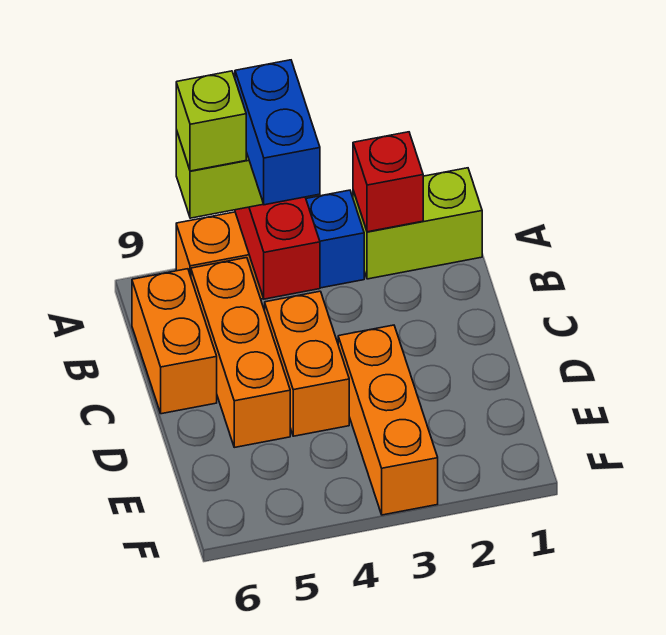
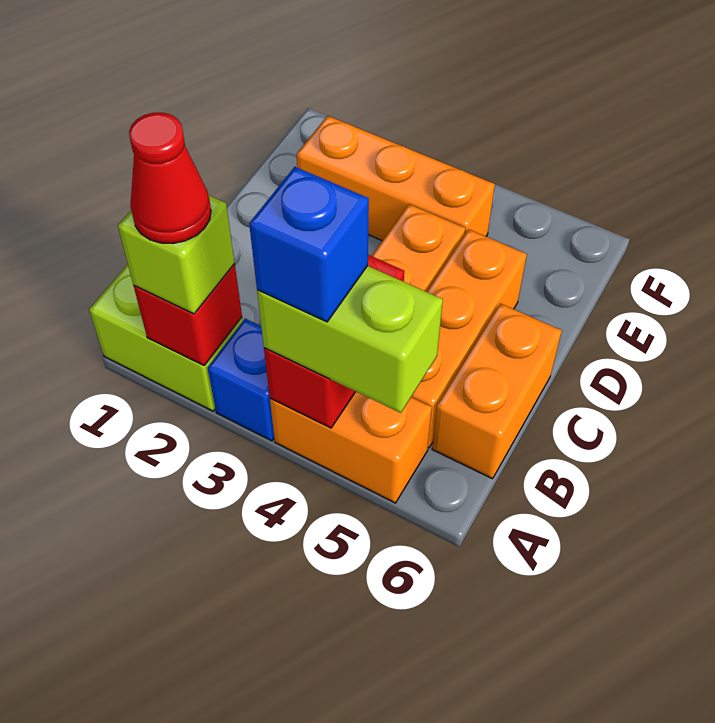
none -> red cone A2 level 4
blue brick A4:B4 level 4 -> blue brick A4 level 4
lime brick A5 level 4 -> lime brick A2 level 3
orange brick D3:F3 level 1 -> orange brick E2:E4 level 1

